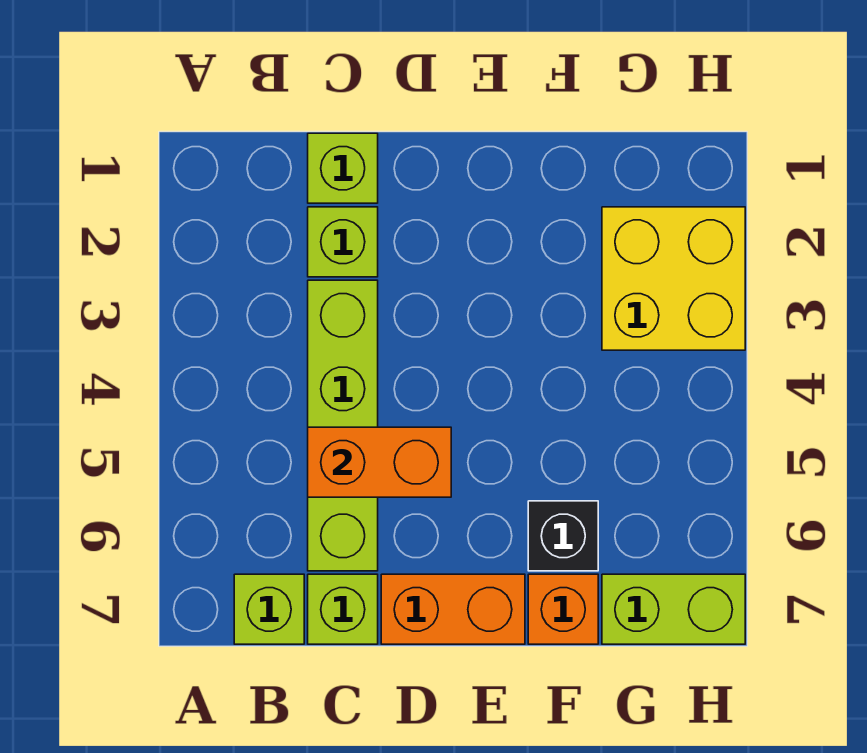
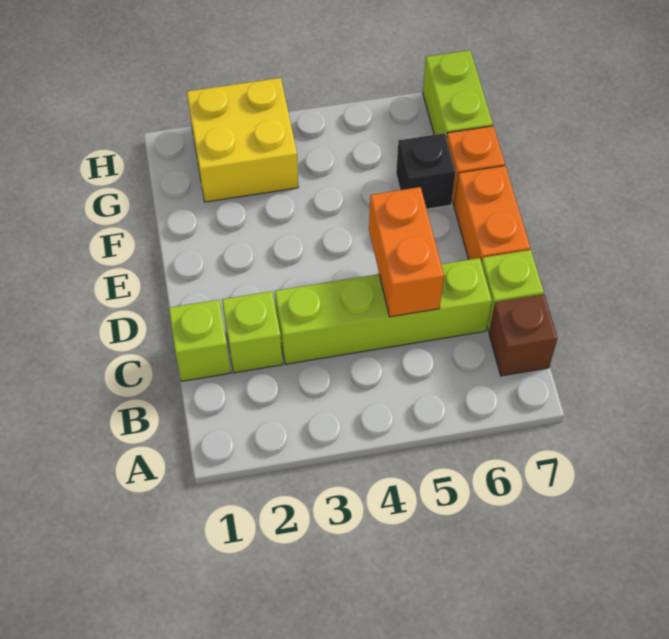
lime brick B7 level 1 -> brown brick B7 level 1

